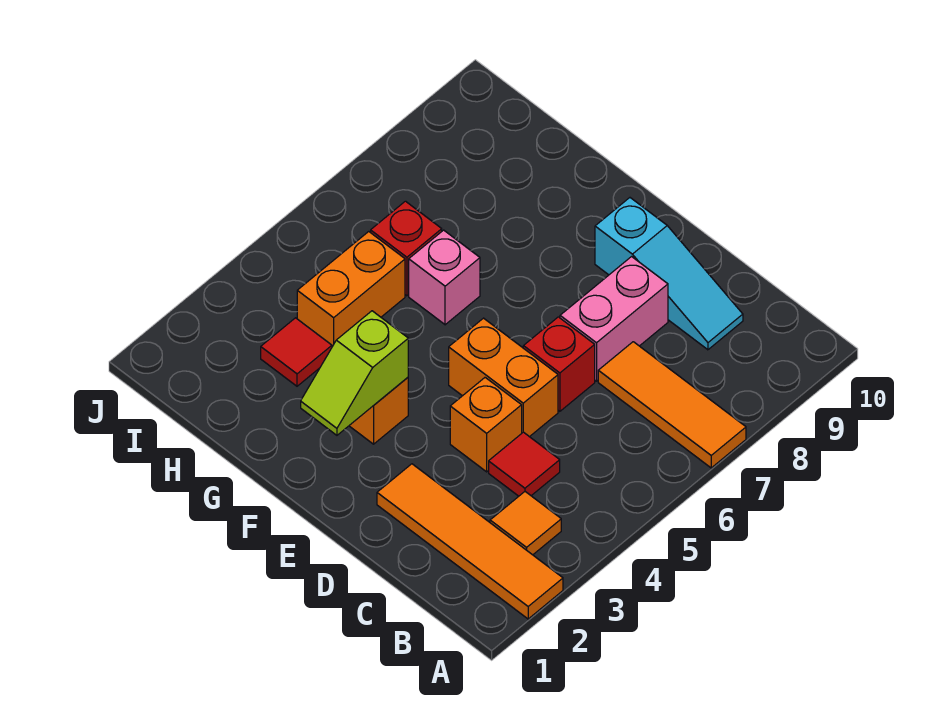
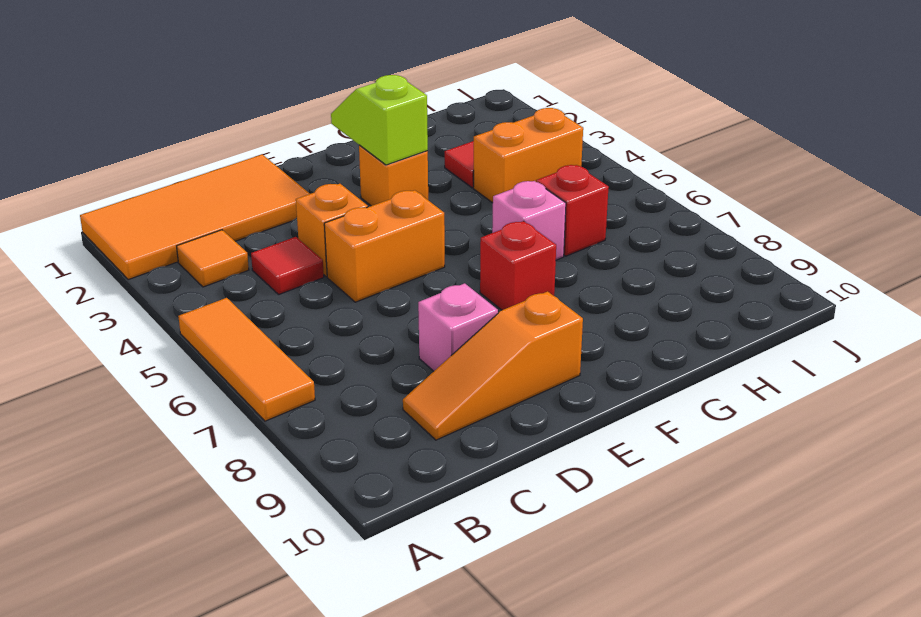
orange tile A2:D2 level 1 -> orange tile A1:D2 level 1
orange tile A7:C7 level 1 -> orange tile A5:A7 level 1
cyan slope C9:E9 level 1 top E -> orange slope C9:E9 level 1 top E
red brick D6 level 1 -> red brick F7 level 1
pink brick D7:D8 level 1 -> pink brick D8 level 1
orange brick H4:H5 level 1 -> orange brick H4:I4 level 1

